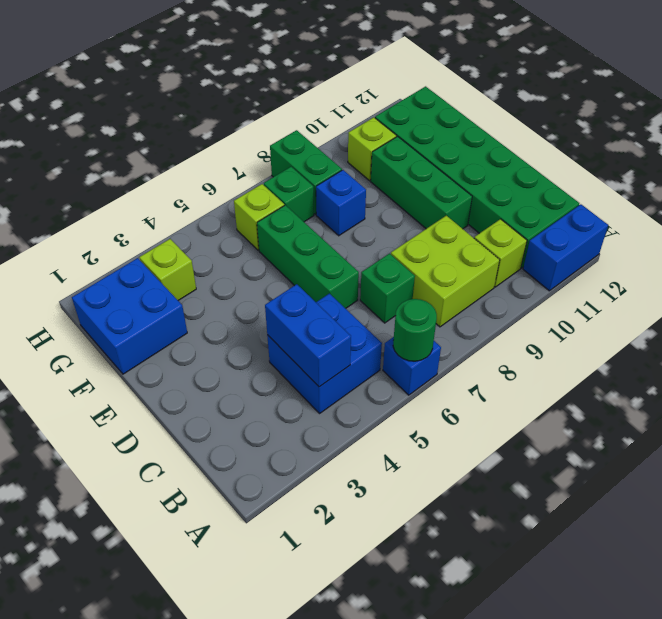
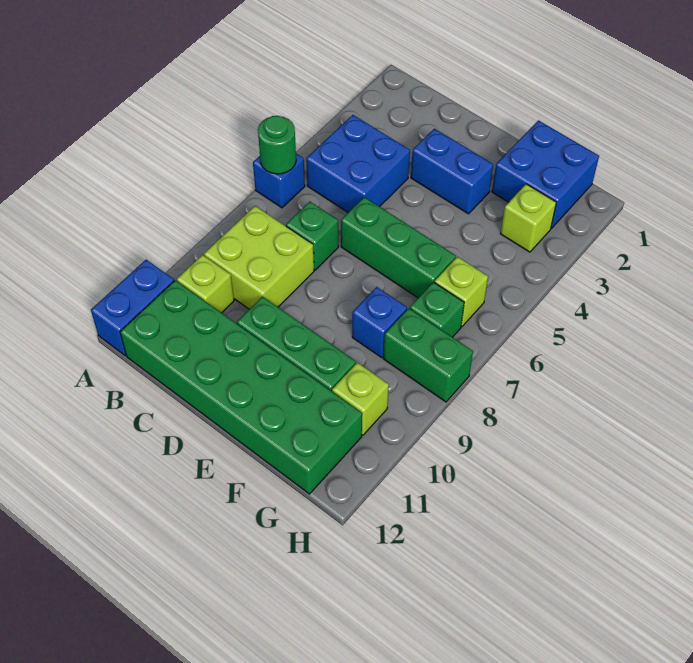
blue brick B4:C4 level 2 -> blue brick D3:E3 level 1

